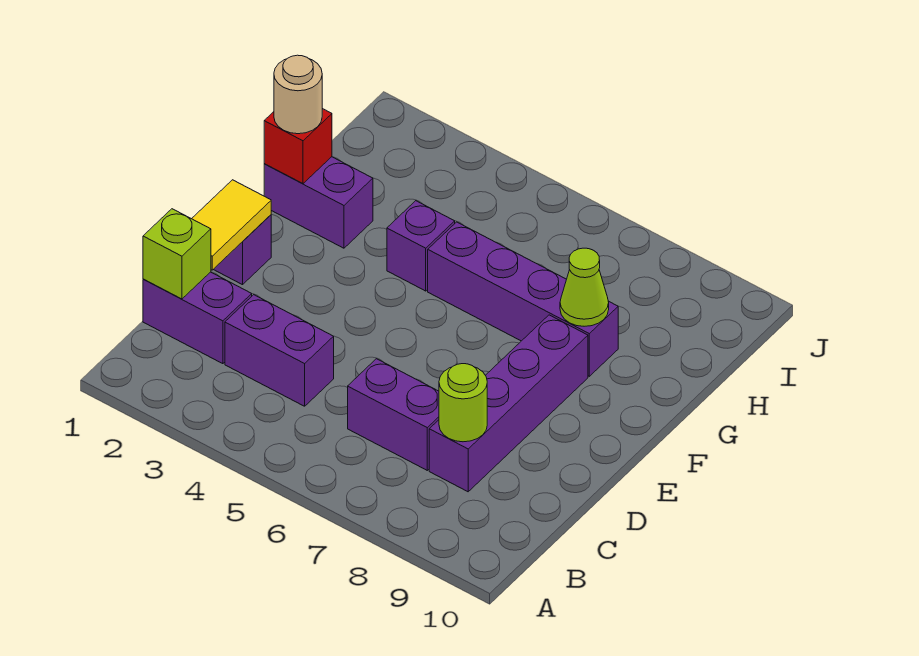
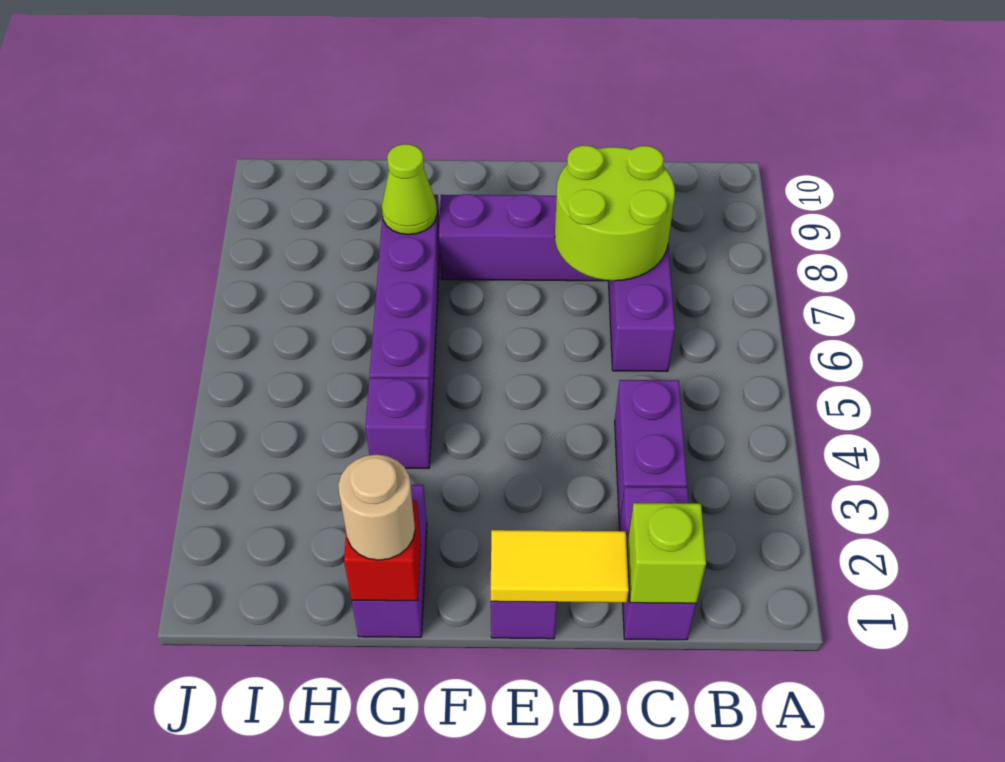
lime round brick C8 level 2 -> lime round brick C7:D8 level 2

